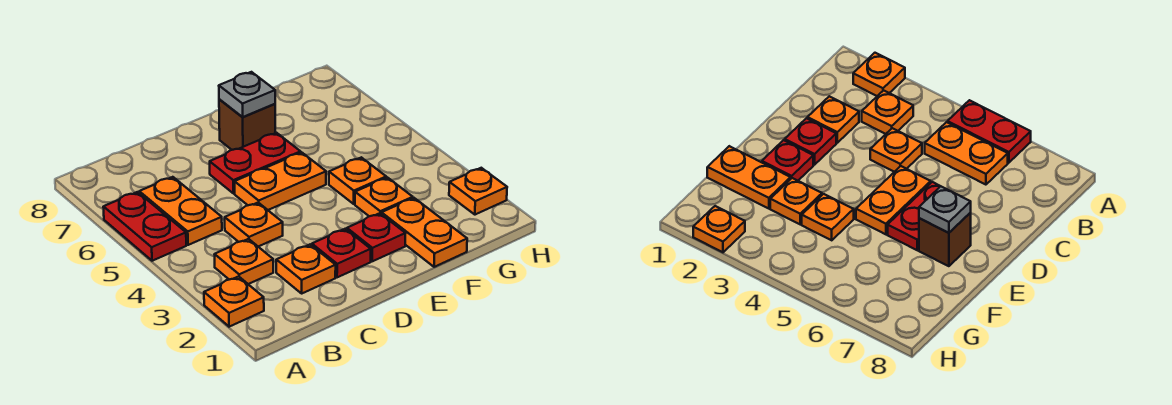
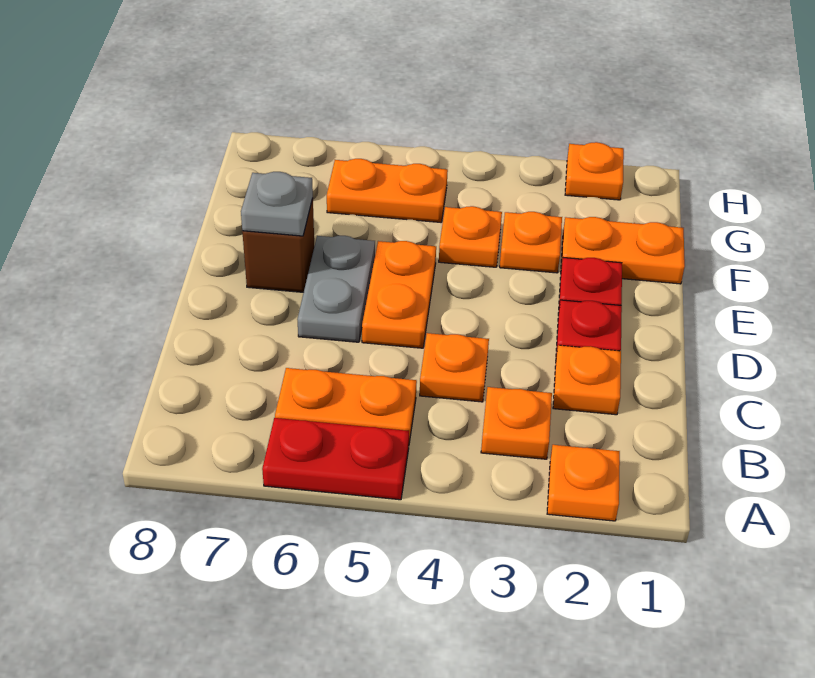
red plate D6:E6 level 1 -> grey plate D6:E6 level 1
none -> orange plate G5:G6 level 1

